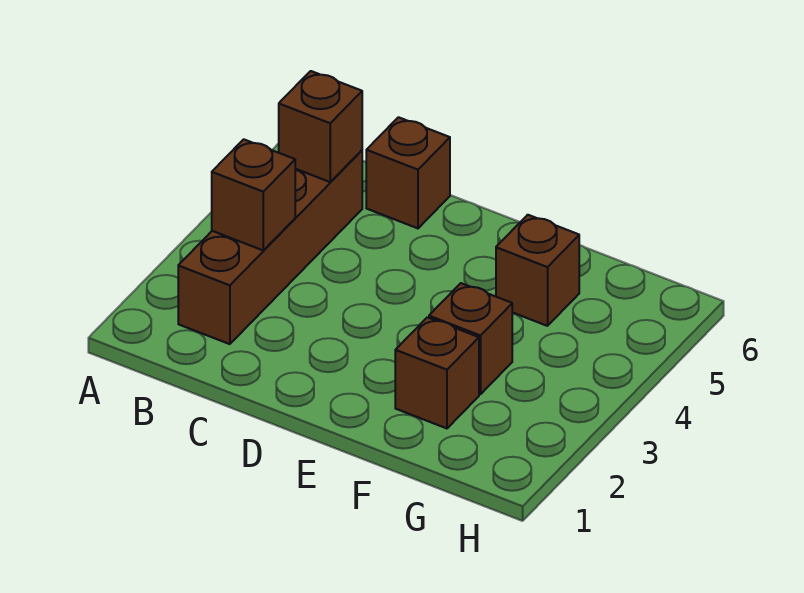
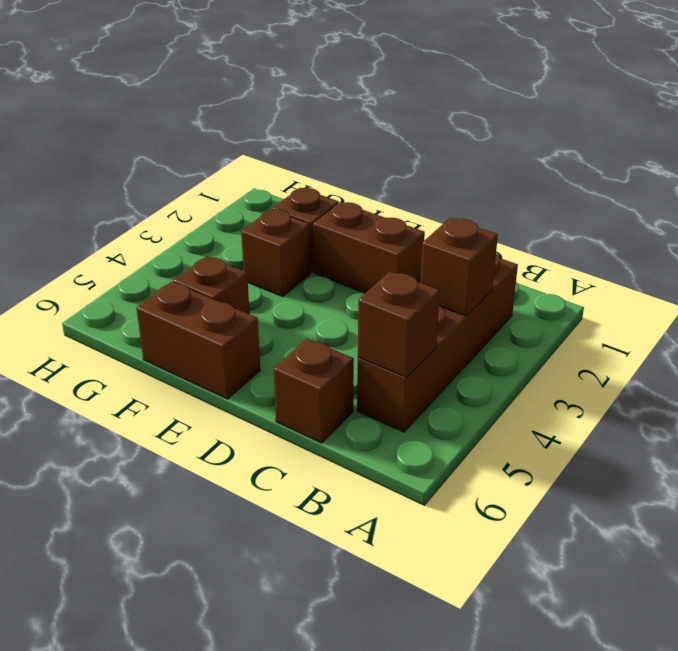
none -> brown brick D2:E2 level 1
none -> brown brick E6:F6 level 1

